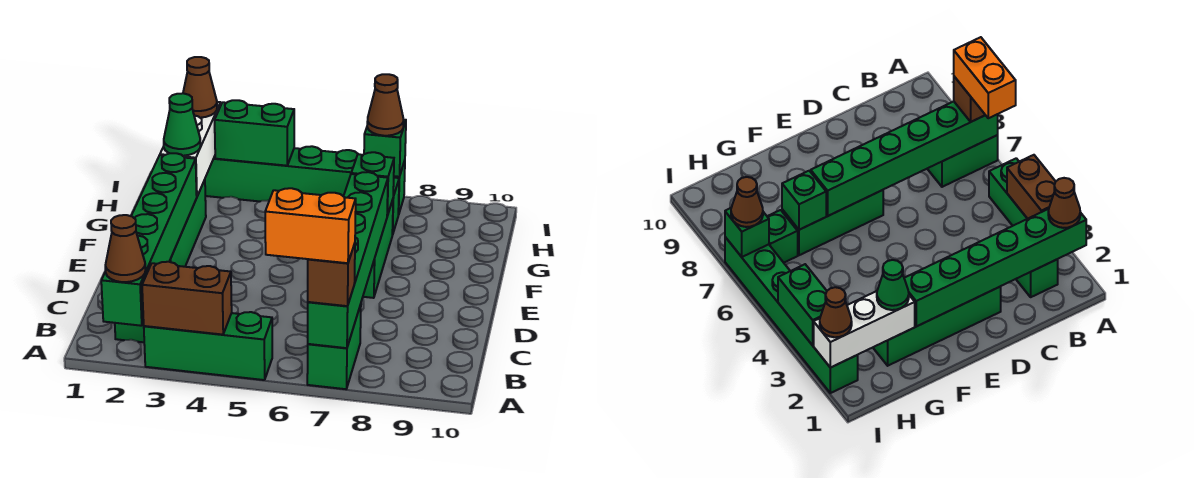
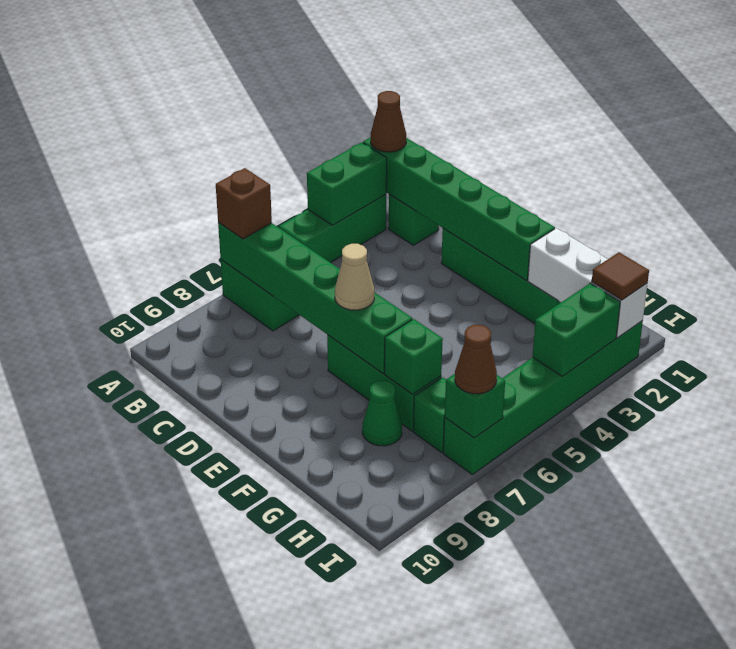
brown brick A3:A4 level 2 -> green brick A3:A4 level 2
orange brick A6:A7 level 4 -> none
none -> tan cone E7 level 3
green cone G2 level 3 -> green cone G8 level 1
brown cone I2 level 3 -> brown tile I2 level 3

